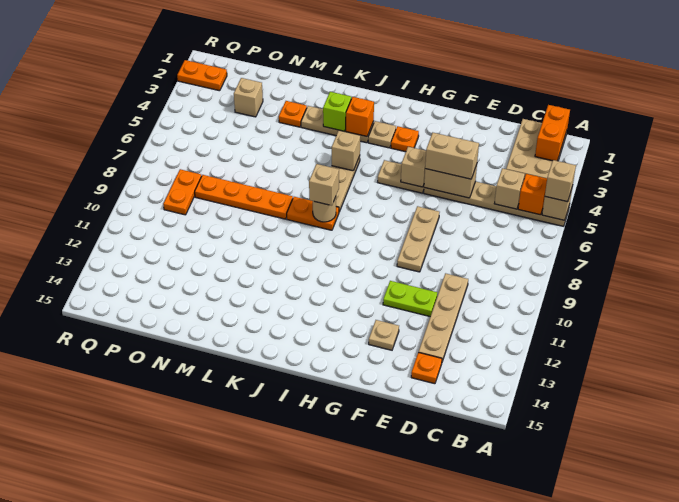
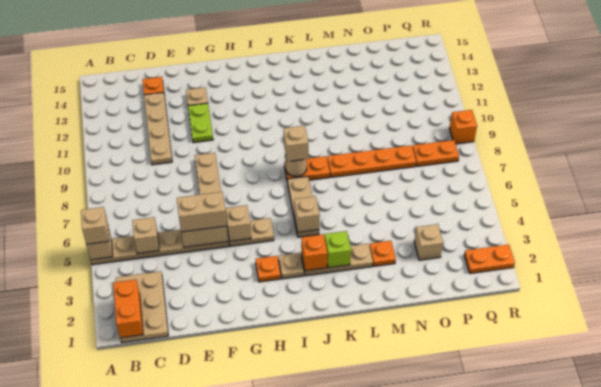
orange brick B5 level 2 -> orange brick R9 level 1
lime plate E11:F11 level 1 -> lime plate F11:F12 level 1
orange plate P8:P9 level 1 -> orange plate P8:Q8 level 1

